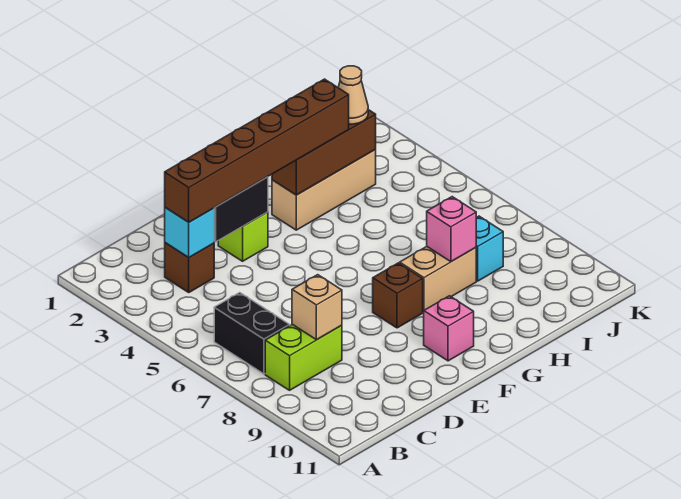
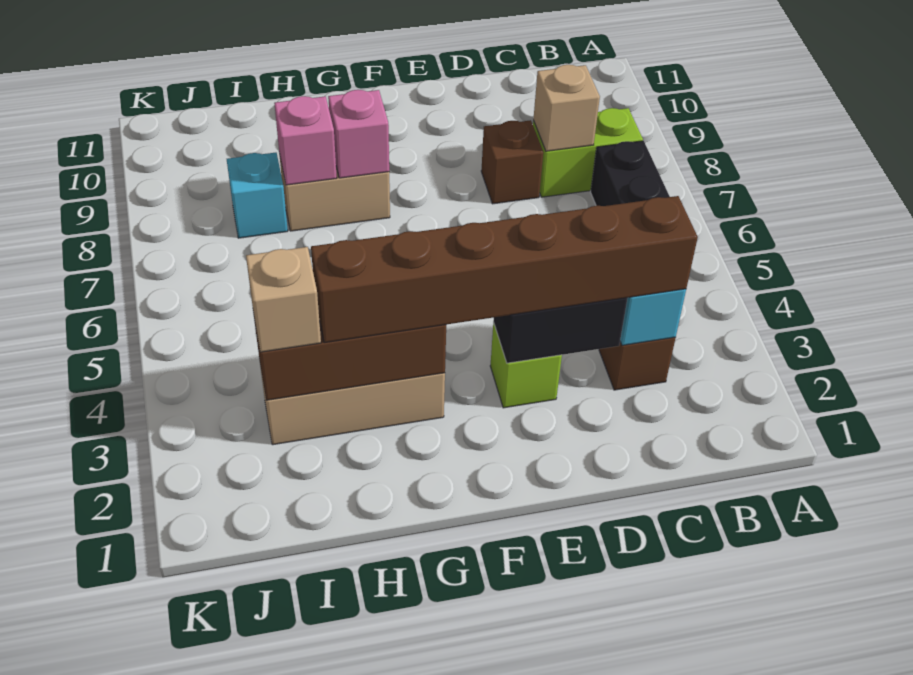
brown brick F8 level 1 -> brown brick D8 level 1
pink brick F10 level 1 -> pink brick G8 level 2
tan cone I3 level 3 -> tan brick I3 level 3

